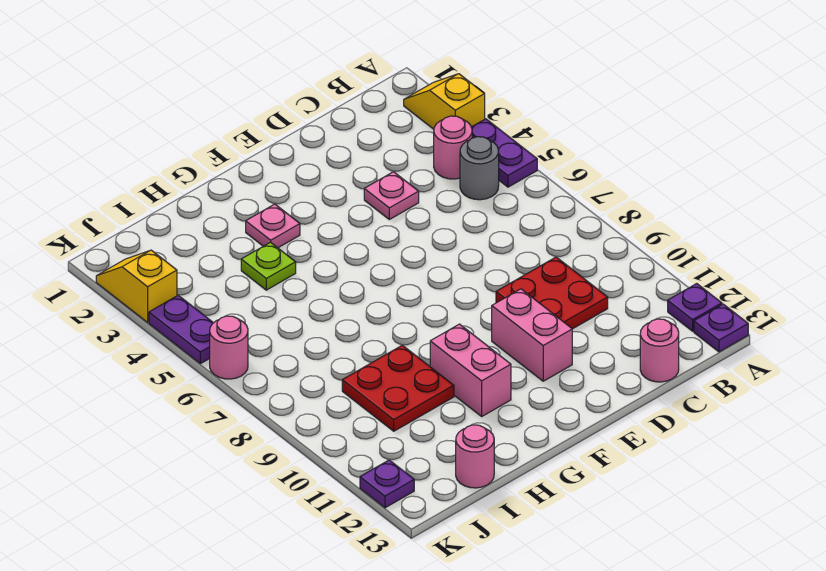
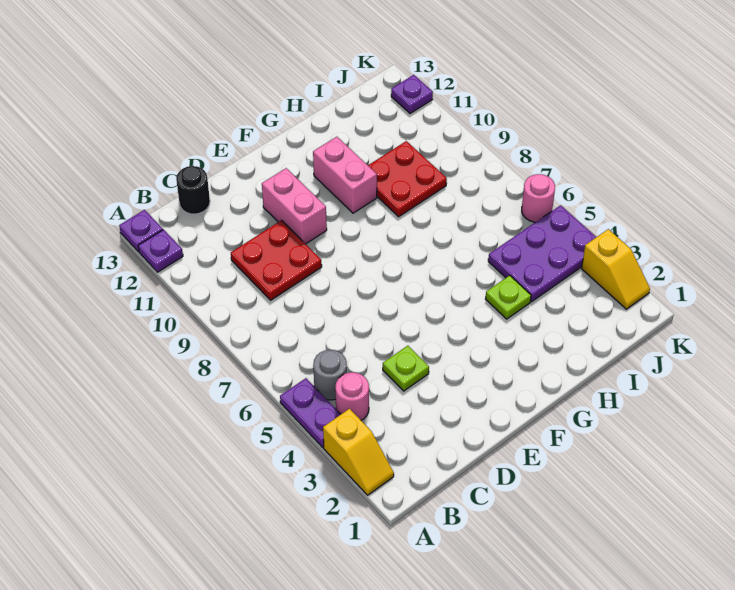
pink round brick C13 level 1 -> black round brick C13 level 1
pink plate D4 level 1 -> lime plate D4 level 1
pink plate G3 level 1 -> none
pink round brick I13 level 1 -> none
purple plate K4:K5 level 1 -> purple plate I4:K5 level 1

